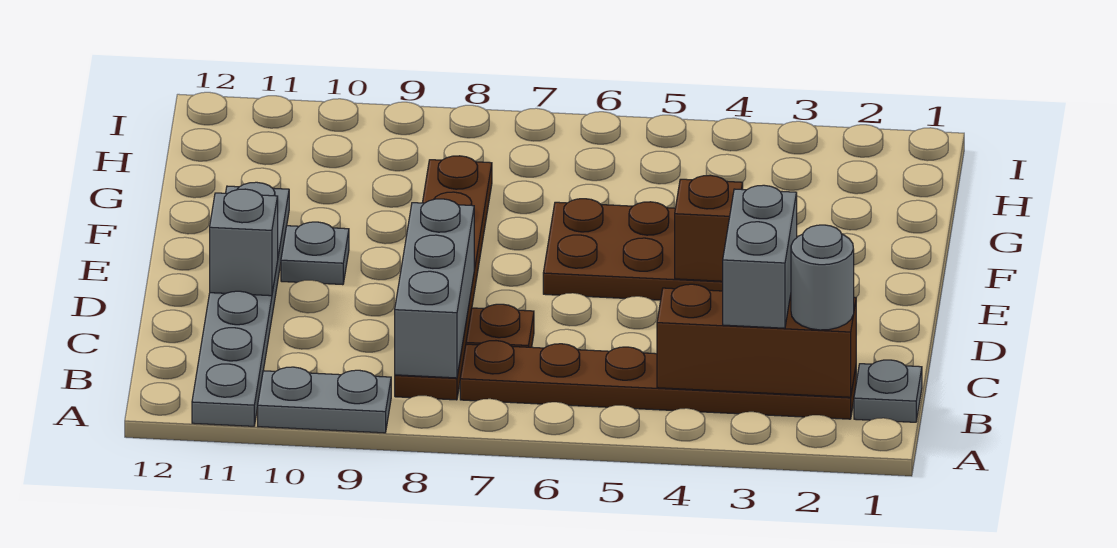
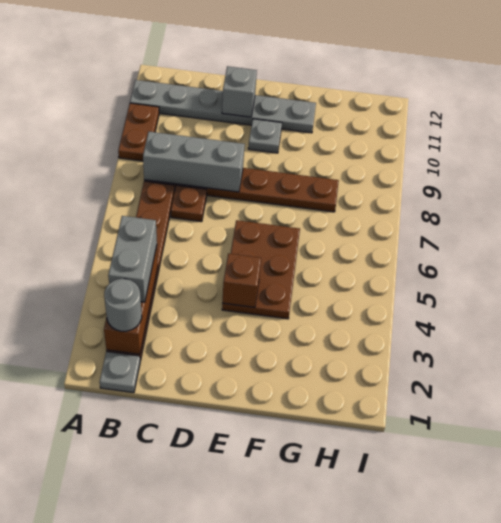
grey plate A9:A10 level 1 -> brown plate A9:A10 level 1
grey brick B3:C3 level 3 -> grey brick B3:B4 level 3

